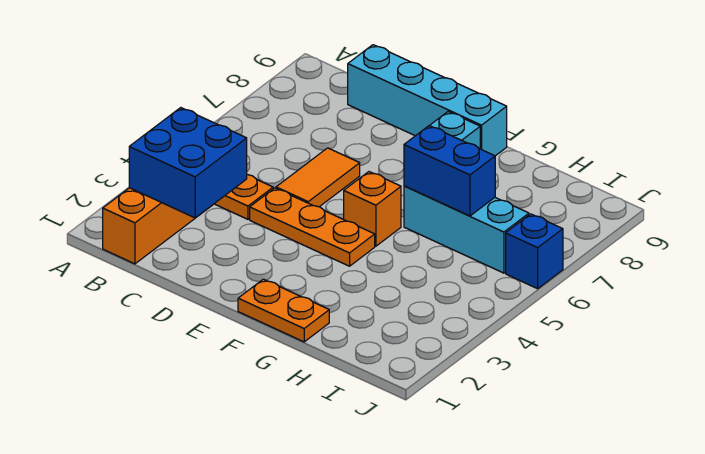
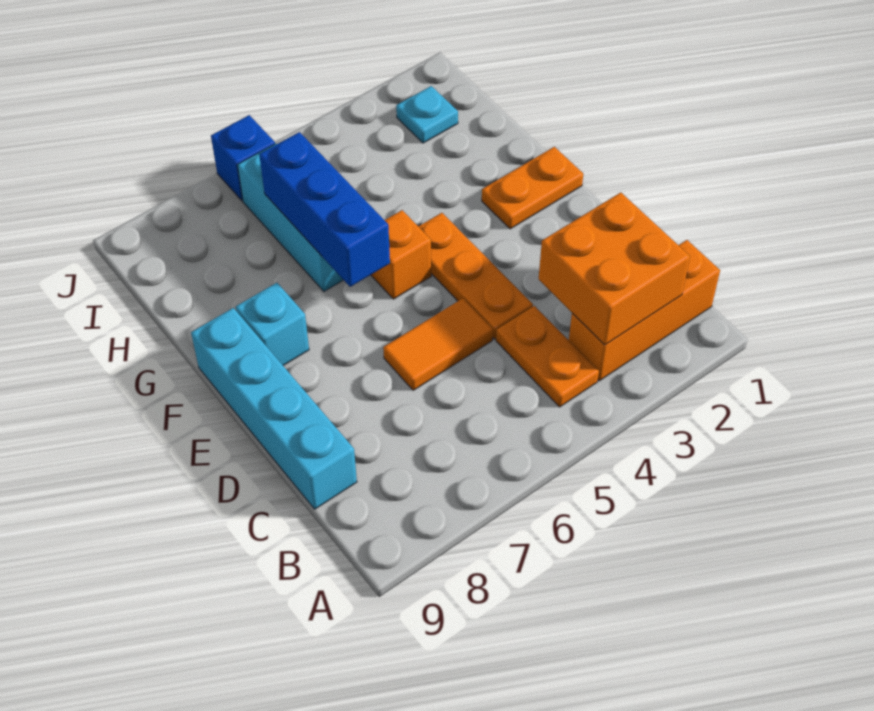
blue brick B2:C3 level 2 -> orange brick B2:C3 level 2
orange plate F1:G1 level 1 -> orange plate F1:F2 level 1
blue brick G6:H6 level 2 -> blue brick F6:H6 level 2
none -> cyan plate I2 level 1

